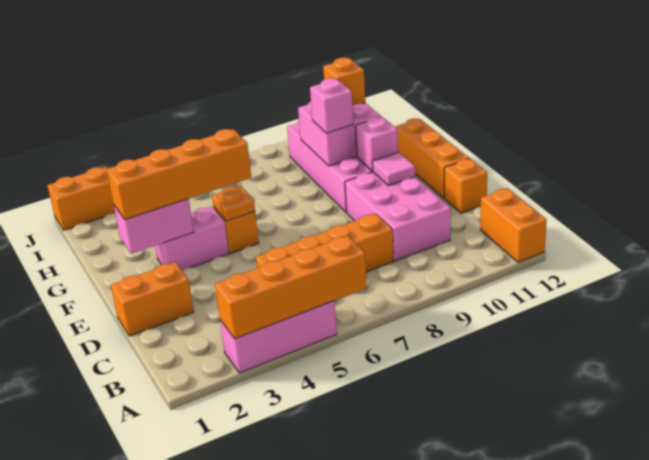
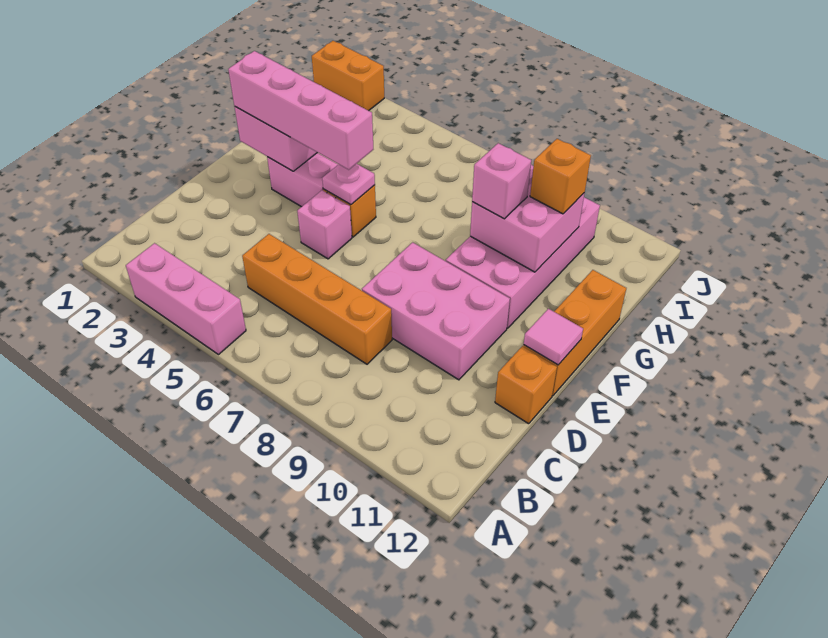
orange brick A3:A6 level 2 -> none
orange brick A12:B12 level 1 -> none
pink brick C9:E10 level 1 -> pink brick D8:E10 level 1
orange brick D1:D2 level 1 -> none
pink tile E10 level 2 -> pink tile E12 level 2
orange brick F2:F5 level 3 -> pink brick F2:F5 level 3
orange plate F5 level 2 -> pink plate F5 level 2
pink brick F10 level 2 -> pink brick E5 level 1

